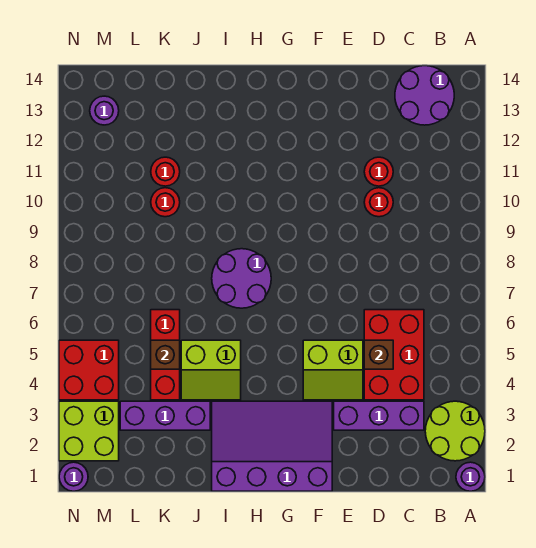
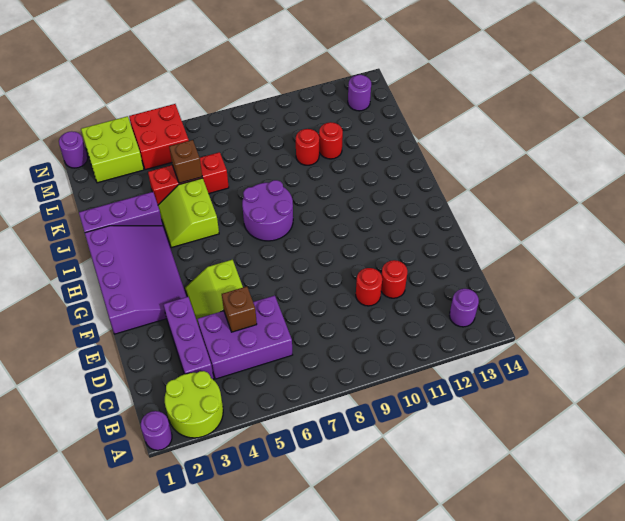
purple round brick B13:C14 level 1 -> purple round brick B13 level 1
red brick C4:D6 level 1 -> purple brick C4:D6 level 1
purple brick J3:L3 level 1 -> purple brick J1:J3 level 1

